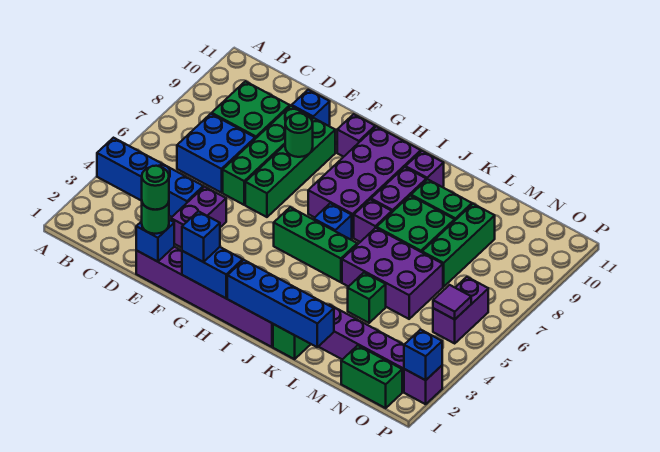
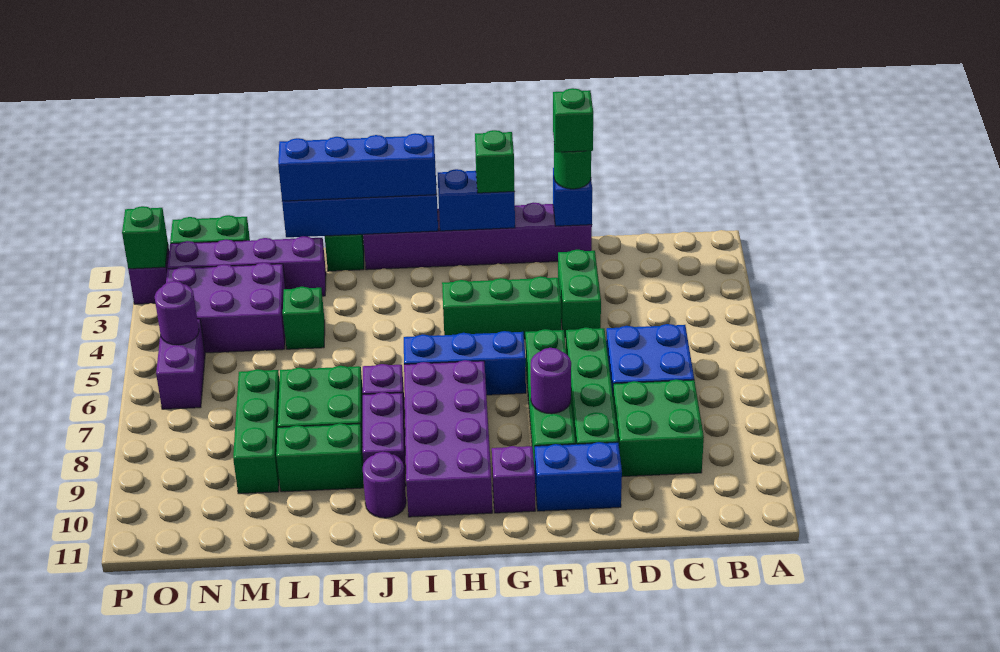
blue brick A4:D4 level 1 -> blue brick I1:L1 level 3
green round brick E1 level 4 -> green brick E1 level 4
purple brick E3:E4 level 1 -> green brick E3:E4 level 1
blue brick E10 level 1 -> blue brick E10:F10 level 1
green round brick F8 level 2 -> purple round brick F8 level 2
blue brick G1 level 3 -> green brick G1 level 3
green brick H5:J5 level 1 -> green brick F4:H4 level 1
blue brick I6 level 1 -> blue brick G6:I6 level 1
purple brick J10 level 1 -> purple round brick J10 level 1
purple brick K5:M6 level 1 -> purple brick M3:O4 level 1
purple tile O5 level 2 -> purple round brick O5 level 2
blue brick P2 level 2 -> green brick P2 level 2

